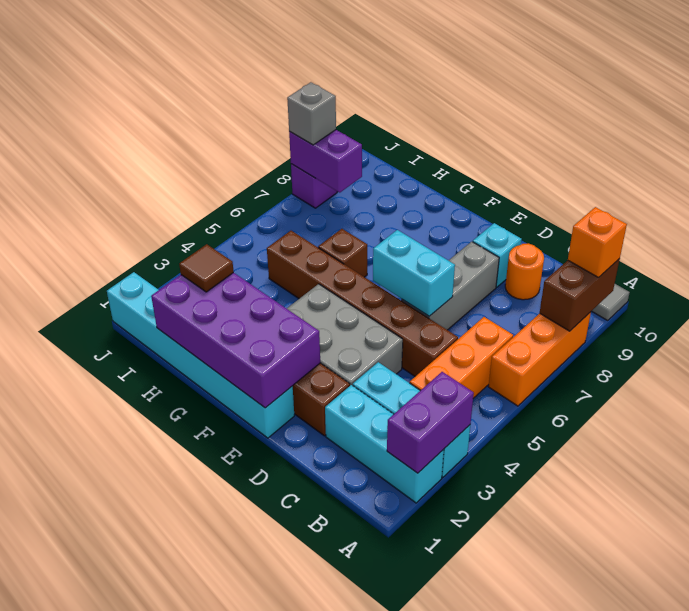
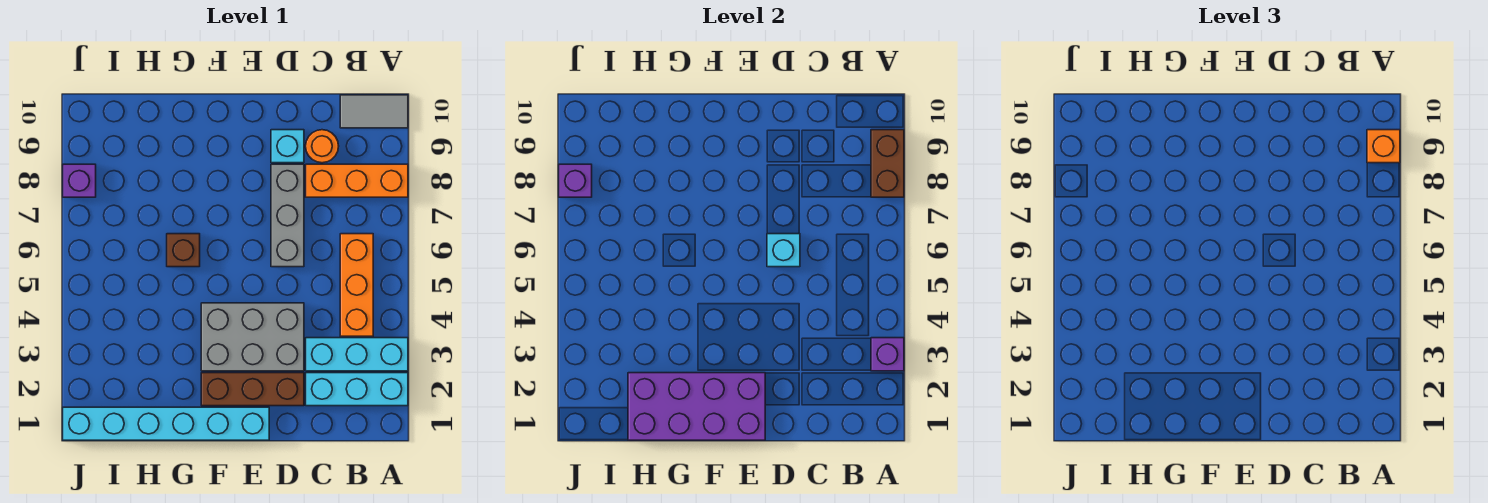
purple brick A2:A3 level 2 -> purple brick A3 level 2
orange brick A6:A8 level 1 -> orange brick A8:C8 level 1
brown brick C5:H5 level 1 -> none
cyan brick D6:E6 level 2 -> cyan brick D6 level 2
brown tile H2 level 3 -> none
purple brick I8:J8 level 2 -> purple brick J8 level 2
grey brick J8 level 3 -> none

